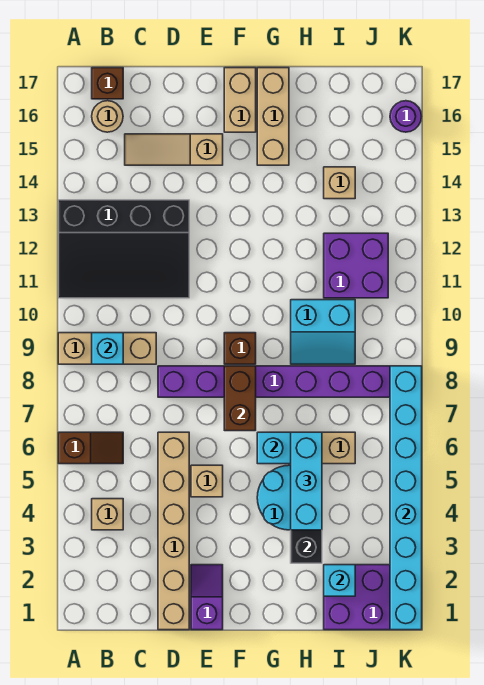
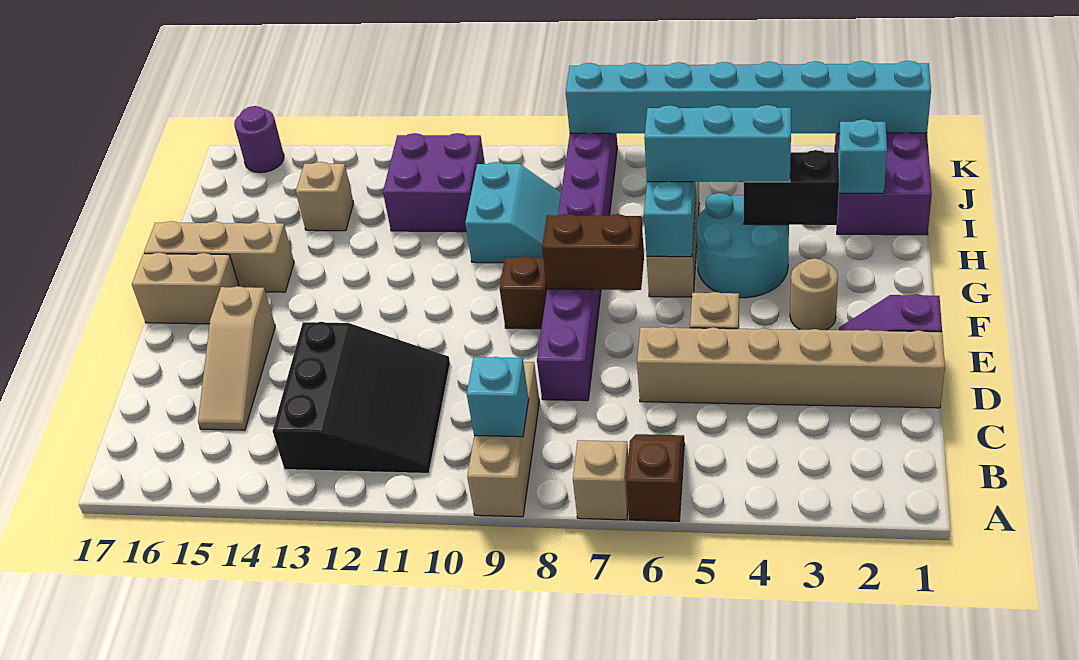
black slope A11:D13 level 1 top 13 -> black slope B11:D13 level 1 top 13
tan brick B4 level 1 -> tan brick A7 level 1
tan round brick B16 level 1 -> tan round brick F3 level 1
brown brick B17 level 1 -> none

